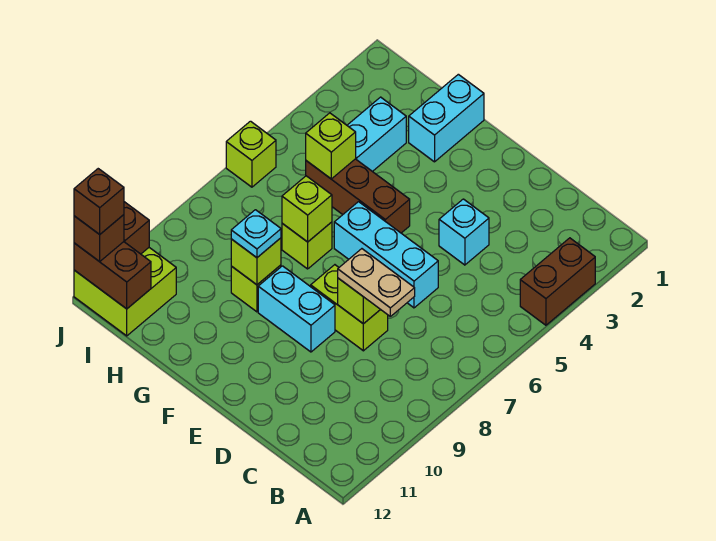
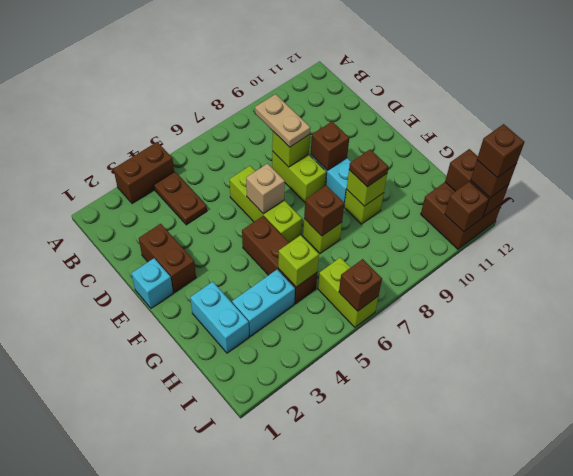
none -> brown plate B4:C4 level 1
none -> brown brick D2:E2 level 1
cyan brick D4 level 1 -> cyan brick E1 level 1
cyan brick D6:F6 level 1 -> lime brick D6:F6 level 1
none -> tan brick E6 level 2
none -> brown brick E9 level 2
cyan brick G1:G2 level 1 -> cyan brick G2:H2 level 1
lime brick G7 level 2 -> brown brick G7 level 2
cyan plate G9 level 3 -> brown plate G9 level 3
lime brick I11:J12 level 1 -> brown brick I11:J12 level 1
lime brick J6 level 1 -> lime brick I6:J6 level 1
none -> brown brick J6 level 2

